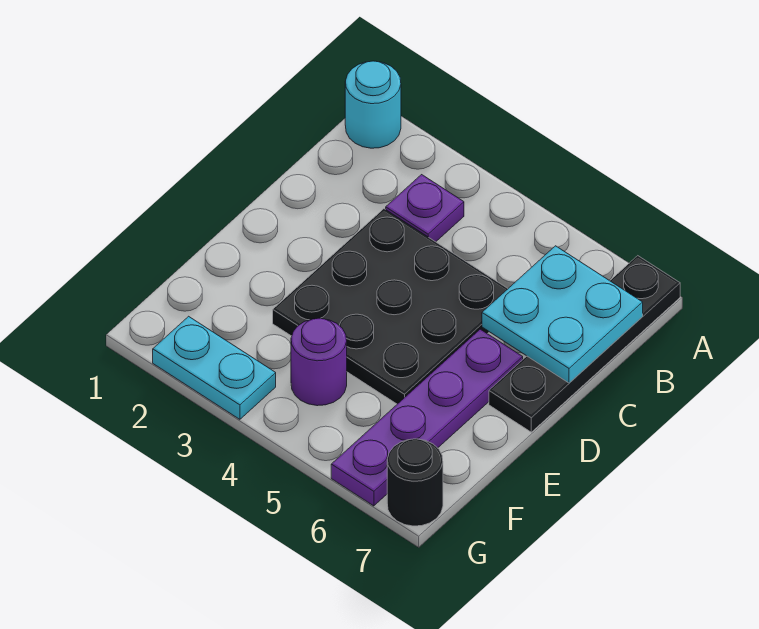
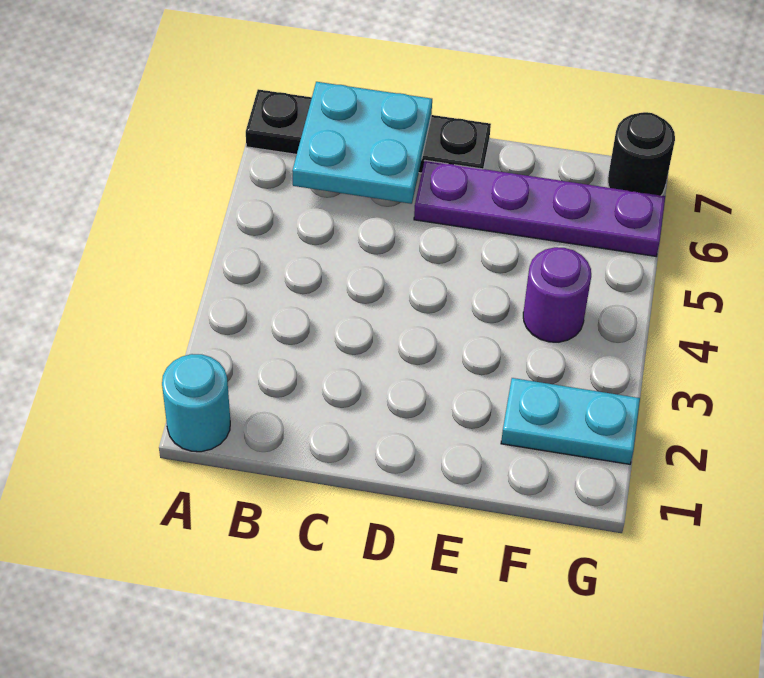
purple plate B3 level 1 -> none
black plate C3:E5 level 1 -> none
cyan plate G2:G3 level 1 -> cyan plate F2:G2 level 1

